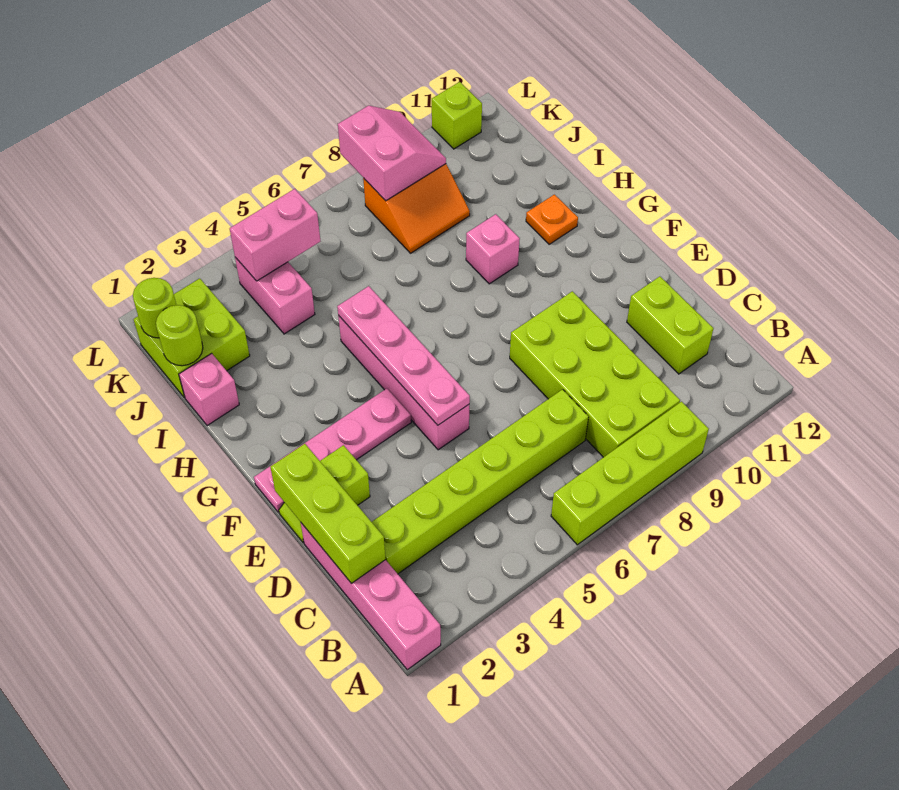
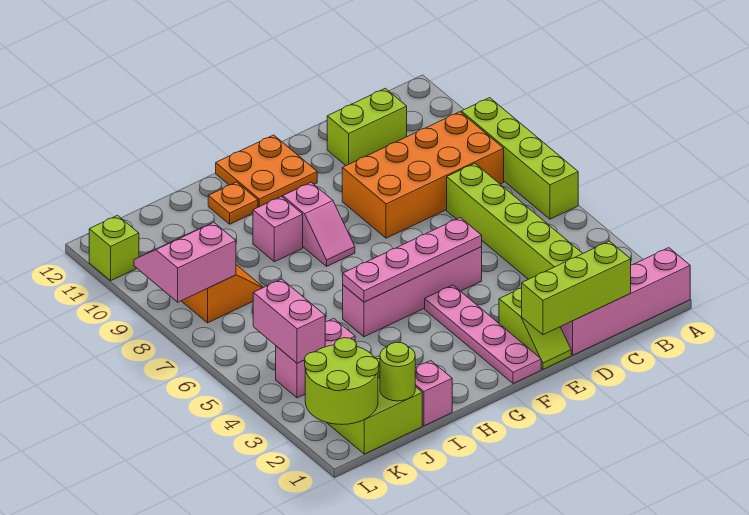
lime brick B8:E9 level 1 -> orange brick B8:E9 level 1
none -> orange plate F11:G12 level 1
none -> pink slope G8:G9 level 1 top 9
lime round brick K1 level 2 -> lime round brick K1:L2 level 2

